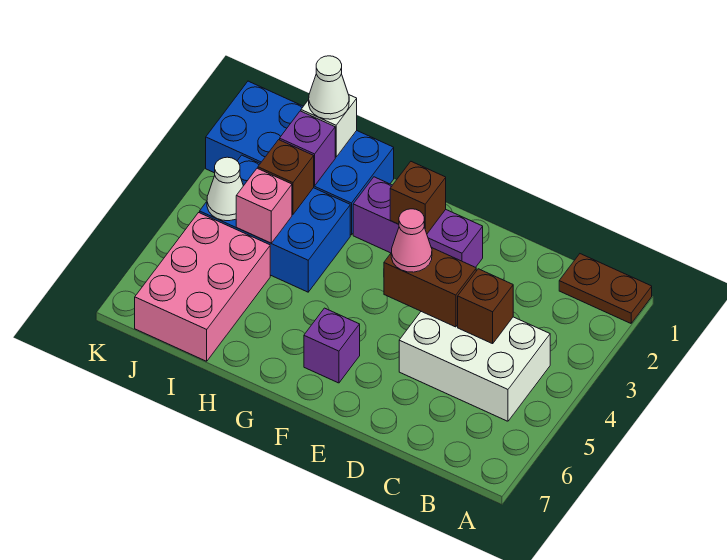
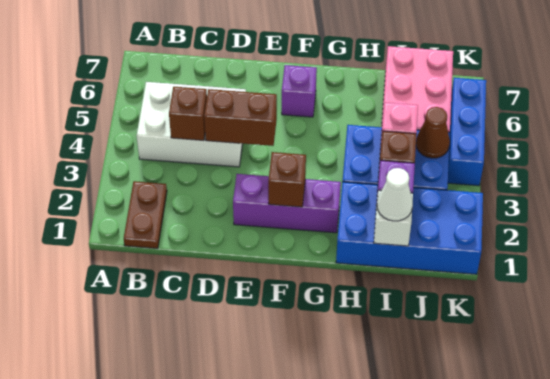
brown plate A1:B1 level 1 -> brown plate B1:B2 level 1
pink cone E4 level 3 -> none
white cone J4 level 2 -> brown cone J4 level 2
none -> blue brick K4:K6 level 1

